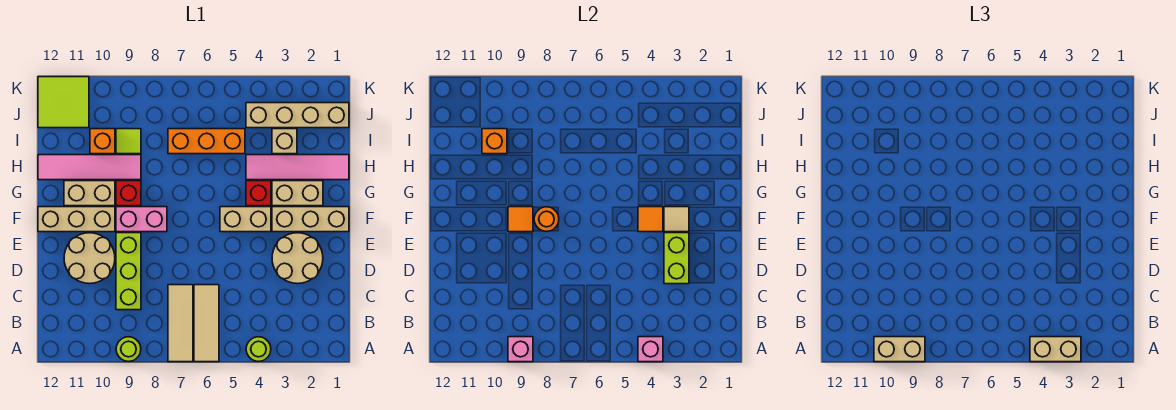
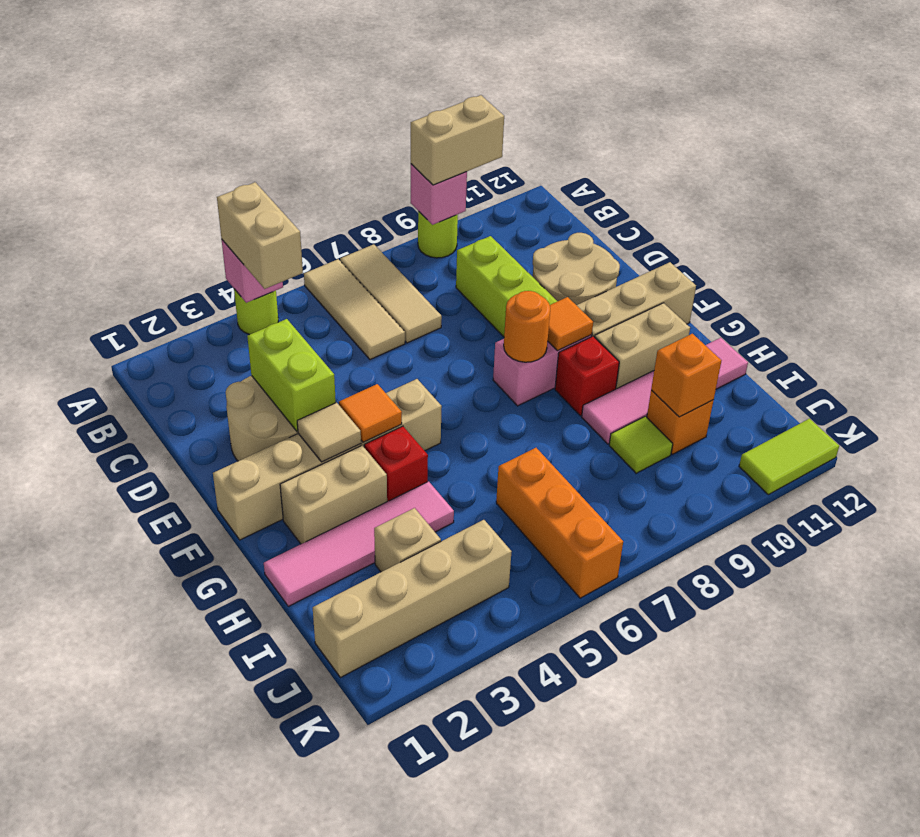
tan brick A3:A4 level 3 -> tan brick A4:B4 level 3
orange brick I5:I7 level 1 -> orange brick I6:K6 level 1
lime tile J11:K12 level 1 -> lime tile K11:K12 level 1

